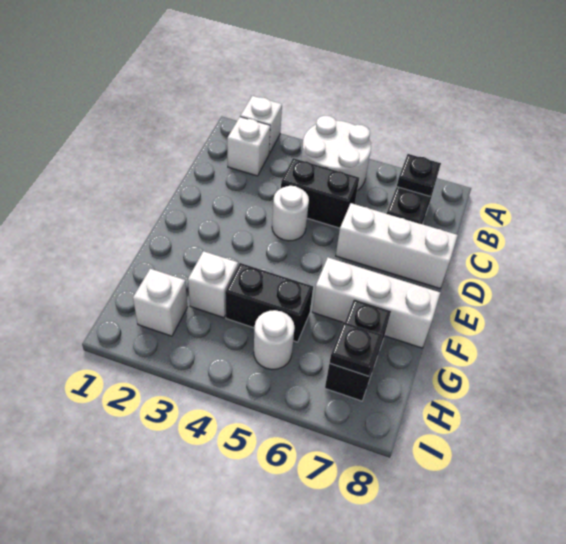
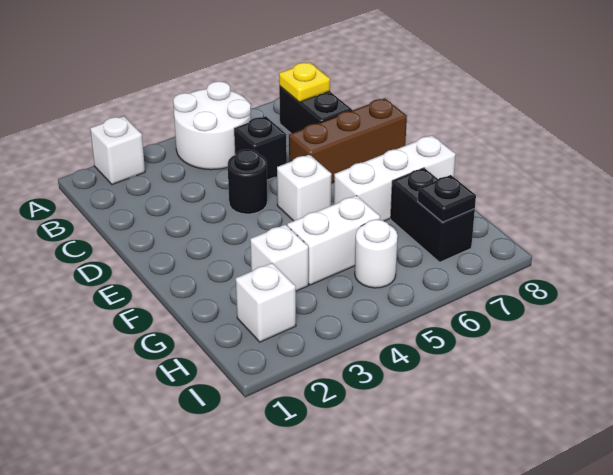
white brick B2 level 1 -> white brick E5 level 1
black plate B7 level 2 -> yellow plate B7 level 2
black brick C4:C5 level 1 -> black brick C5 level 1
white round brick D4 level 1 -> black round brick D4 level 1
white brick D6:D8 level 1 -> brown brick D6:D8 level 1
black brick G4:G5 level 1 -> white brick G4:G5 level 1

